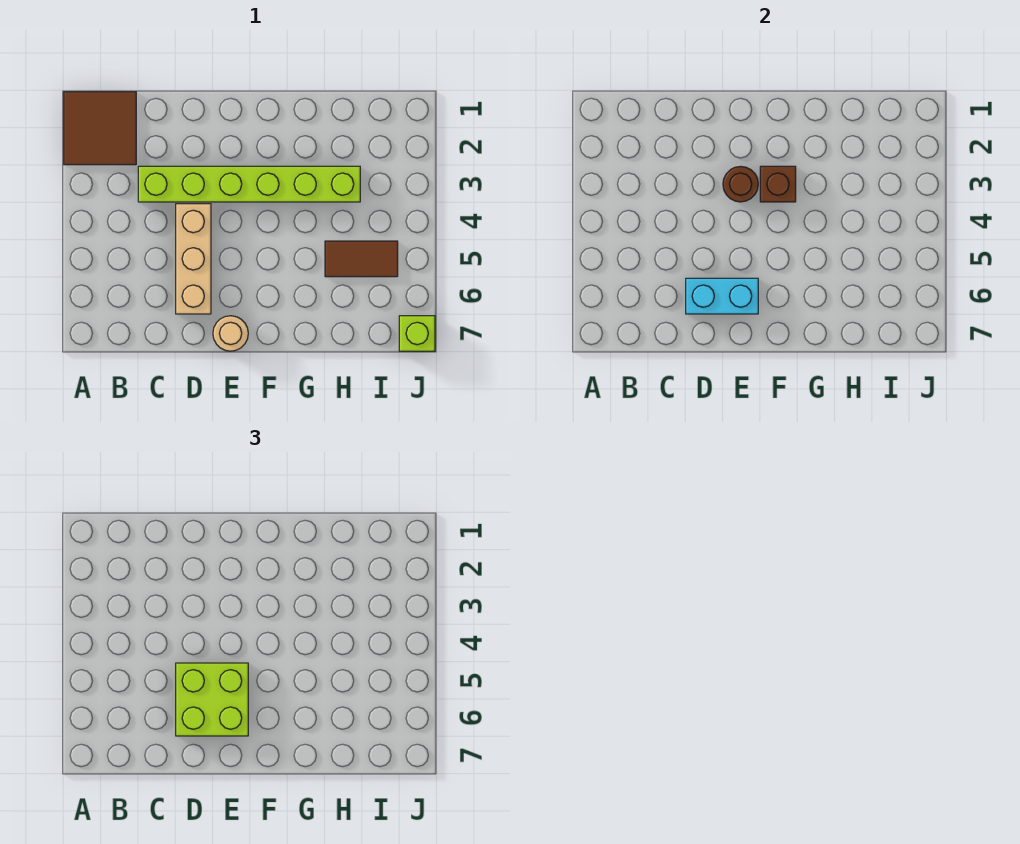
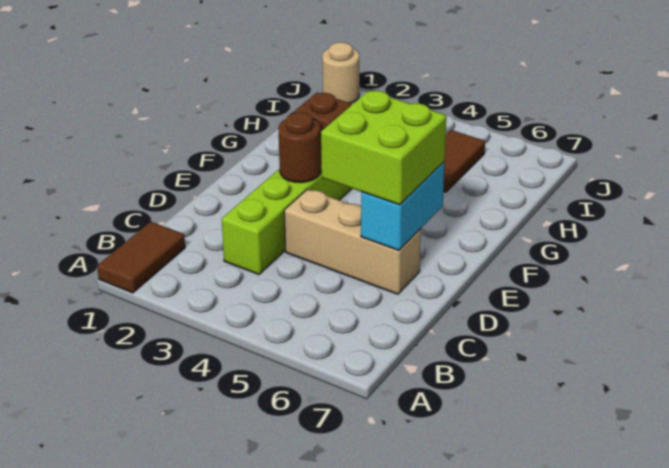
brown tile A1:B2 level 1 -> brown tile A1:B1 level 1
tan round brick E7 level 1 -> tan round brick J1 level 1
lime brick J7 level 1 -> none

